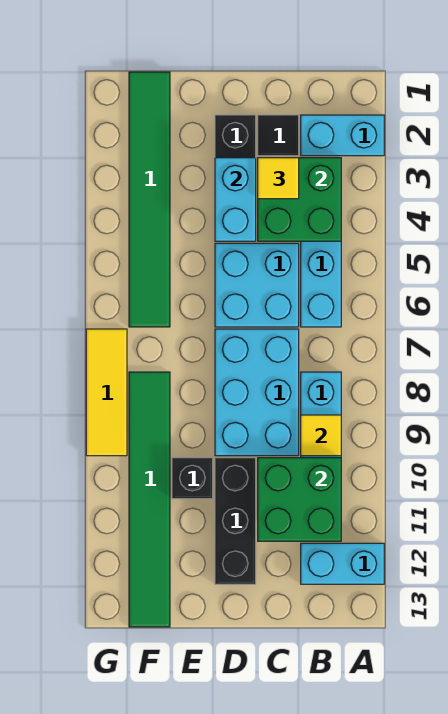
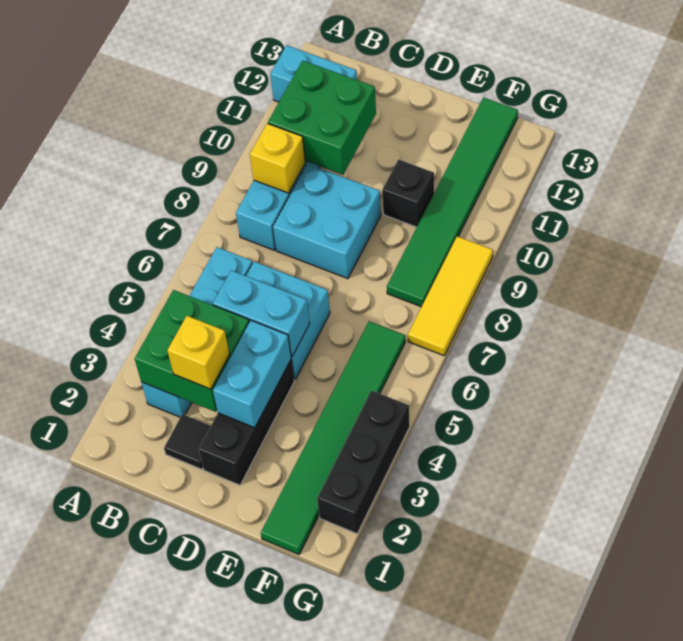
cyan brick A2:B2 level 1 -> cyan brick C5:D5 level 2
yellow tile B9 level 2 -> yellow brick B9 level 2
yellow tile C3 level 3 -> yellow brick C3 level 3
cyan brick C7:D9 level 1 -> cyan brick C8:D9 level 1
black brick D10:D12 level 1 -> black brick G2:G4 level 1

